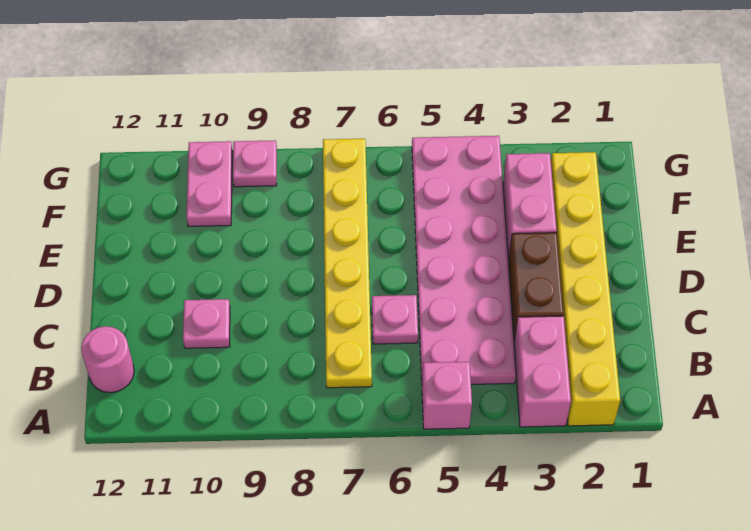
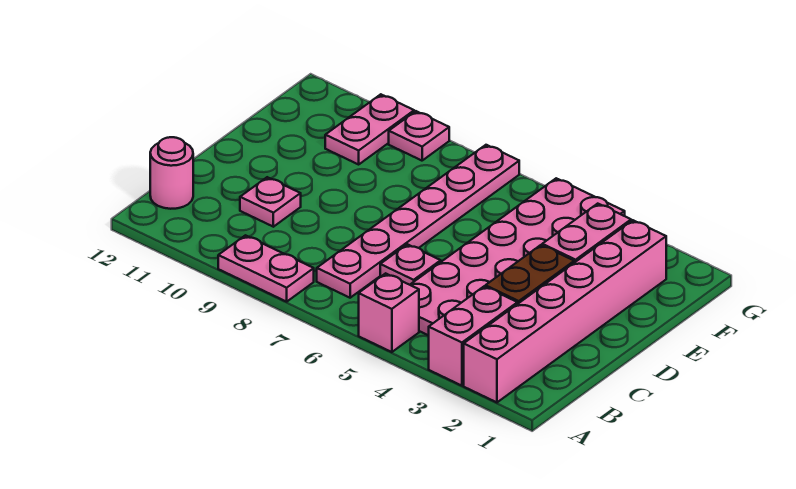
yellow brick A2:F2 level 1 -> pink brick A2:F2 level 1
none -> pink plate A8:A9 level 1
yellow plate B7:G7 level 1 -> pink plate B7:G7 level 1

